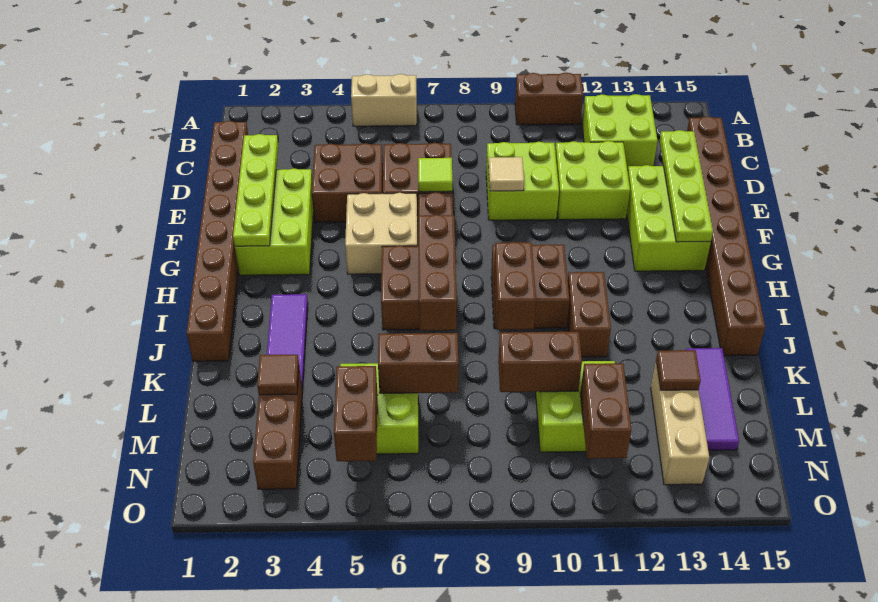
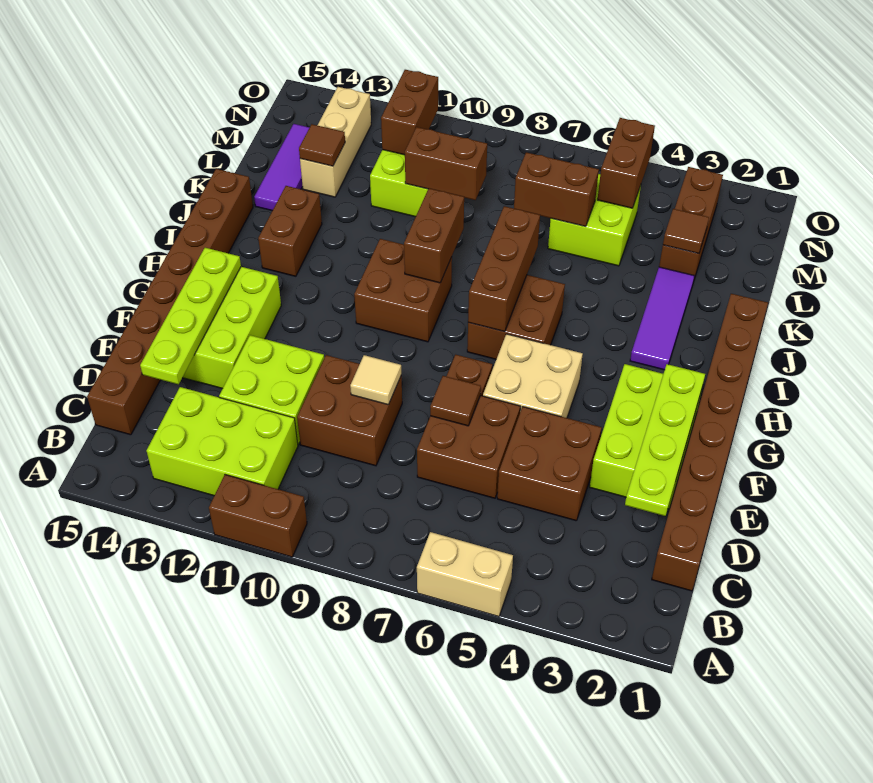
lime brick B12:C13 level 1 -> lime brick B11:C13 level 1
lime brick D9:E10 level 1 -> brown brick D9:E10 level 1
lime tile E7 level 2 -> brown tile E7 level 2
brown brick I11:J11 level 1 -> brown brick I13:J13 level 1

